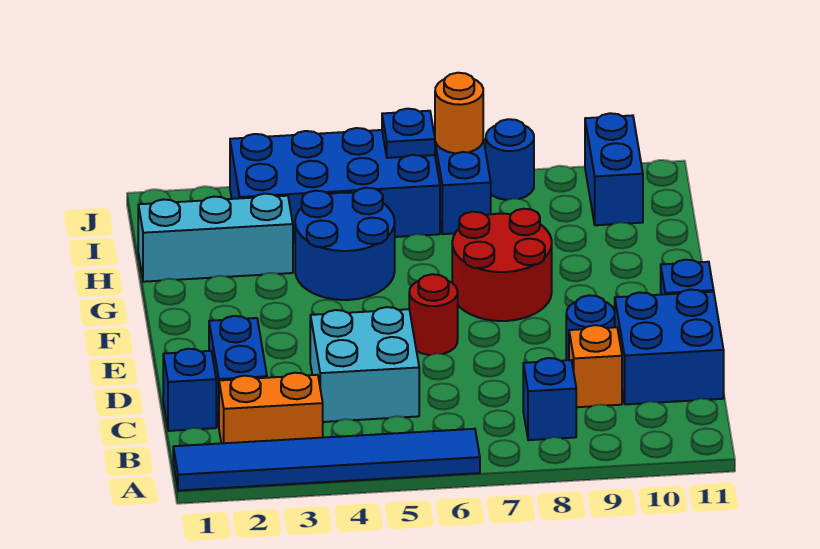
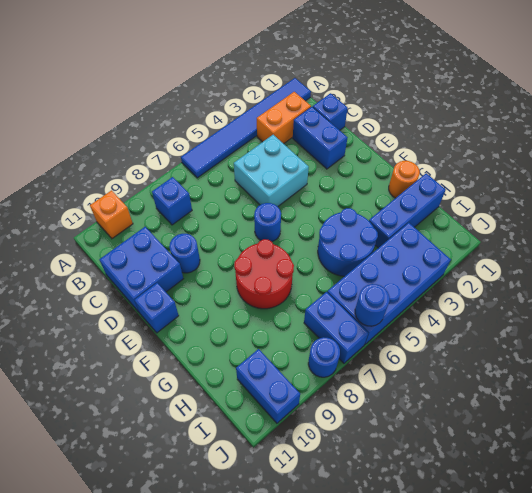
orange brick C9 level 1 -> orange brick A10 level 1
red round brick E6 level 1 -> blue round brick E6 level 1
cyan brick H1:H3 level 1 -> blue brick H1:H3 level 1
blue plate J6 level 2 -> blue round brick J6 level 2
orange round brick J7 level 2 -> orange round brick G1 level 1

